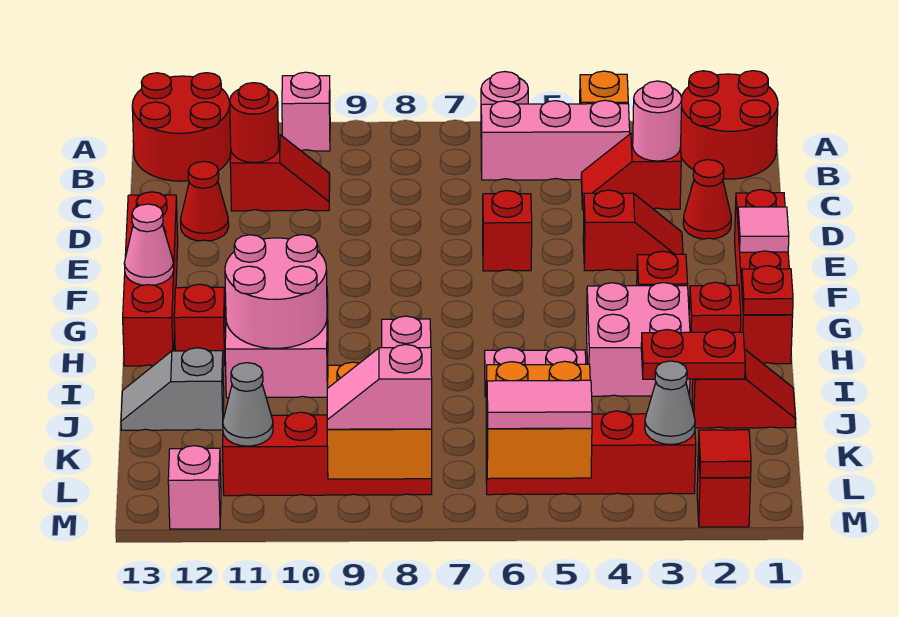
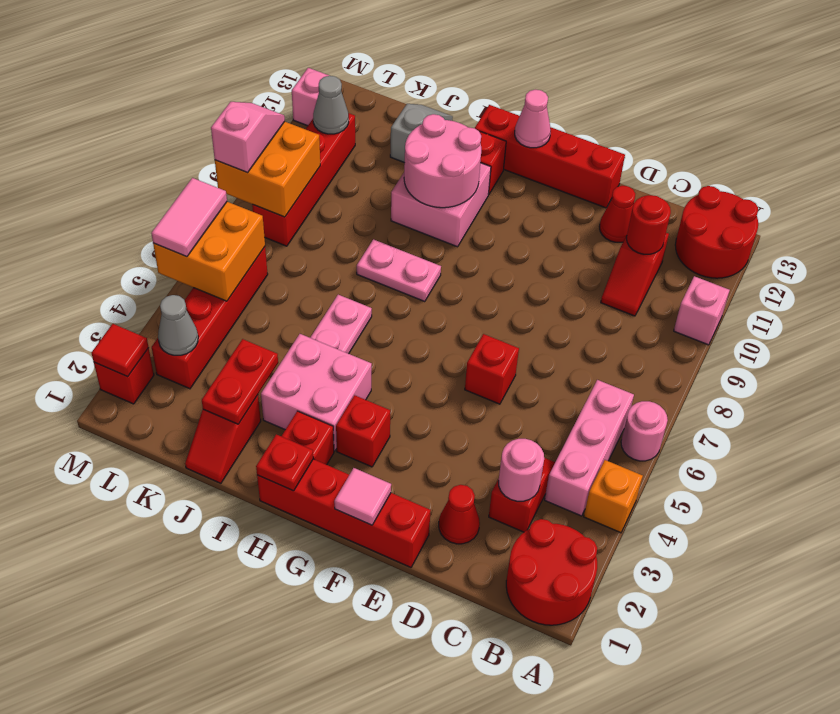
red slope E3:E4 level 1 top 4 -> none

